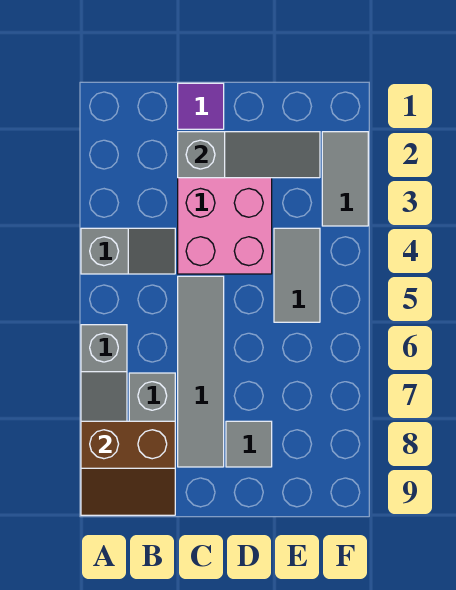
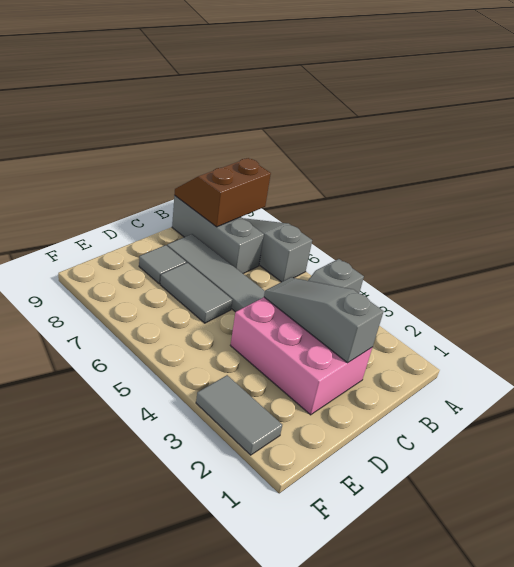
purple tile C1 level 1 -> none
grey slope C2:E2 level 2 top C -> grey slope C2:C4 level 2 top 2
grey tile E4:E5 level 1 -> grey tile D6:D7 level 1

